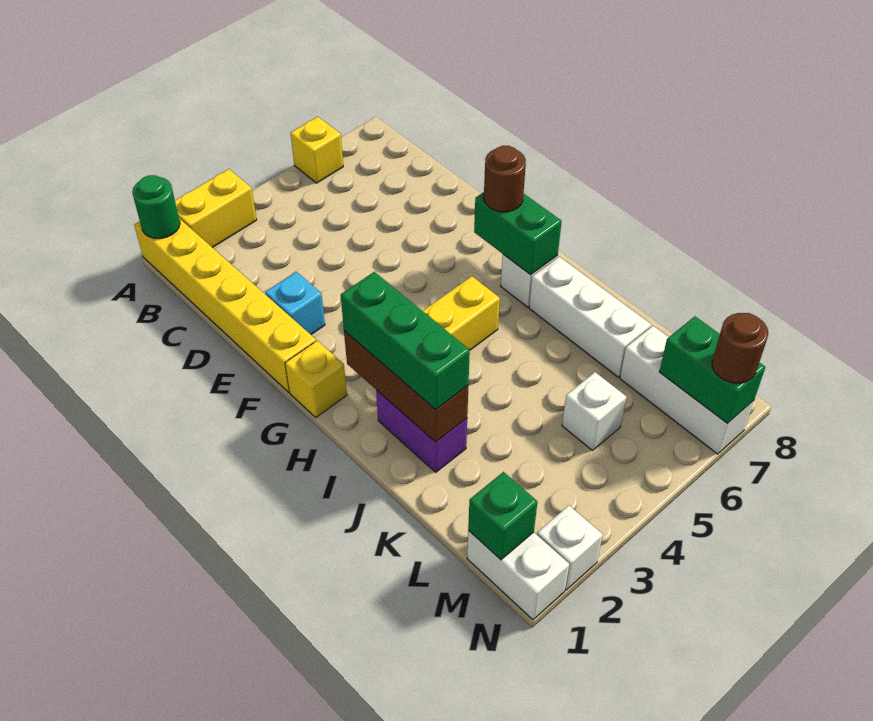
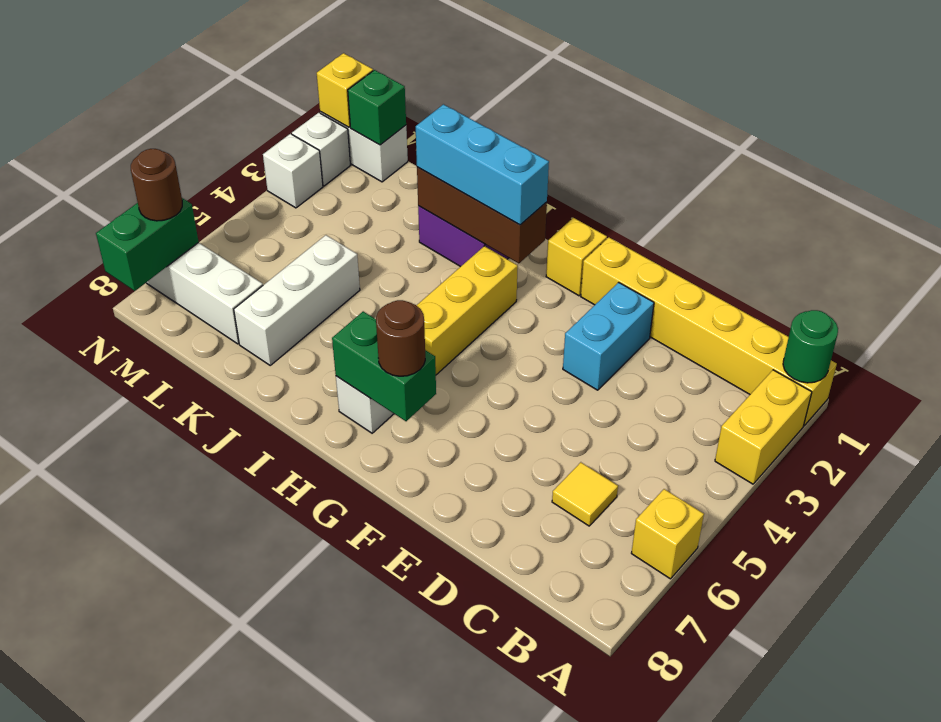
none -> yellow tile C6 level 1
cyan brick E2 level 1 -> cyan brick E2:E3 level 1
green brick H2:J2 level 3 -> cyan brick H2:J2 level 3
white brick I7:K7 level 1 -> white brick K5:K7 level 1
white brick L5 level 1 -> white brick N3 level 1
green brick M7:N7 level 2 -> green brick N7:N8 level 2
none -> yellow brick N1 level 2

